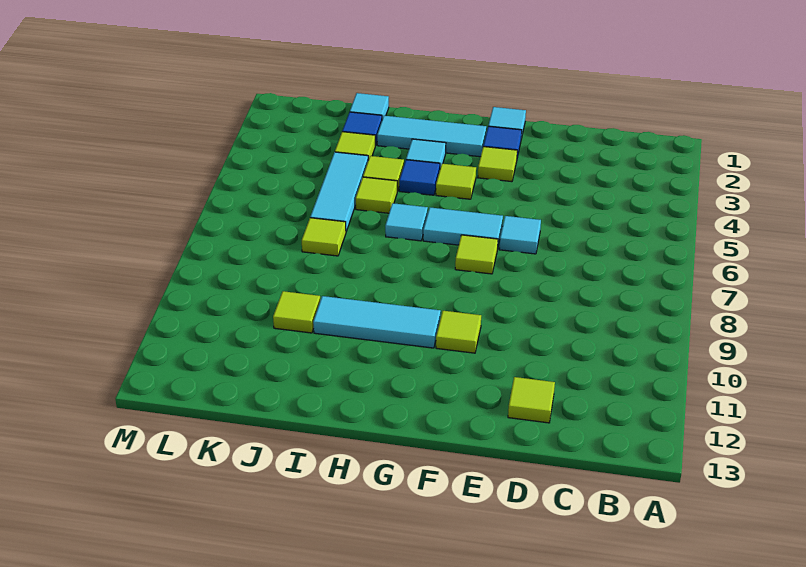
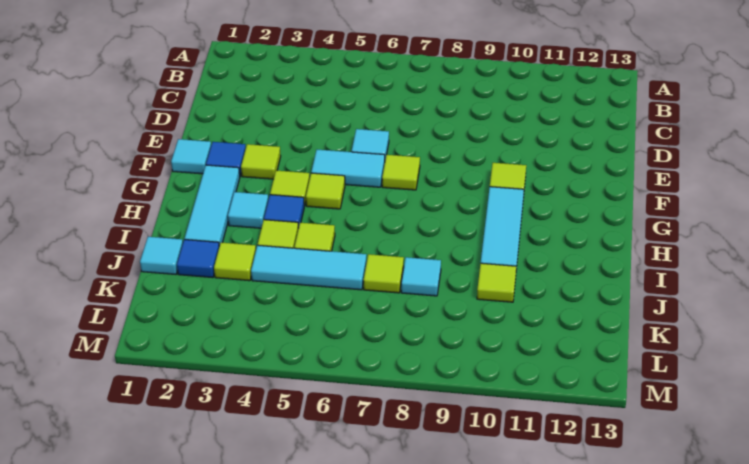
lime tile D12 level 1 -> lime tile G5 level 1
cyan tile F6:G6 level 1 -> cyan tile F5:F6 level 1
cyan tile H6 level 1 -> cyan tile J8 level 1

